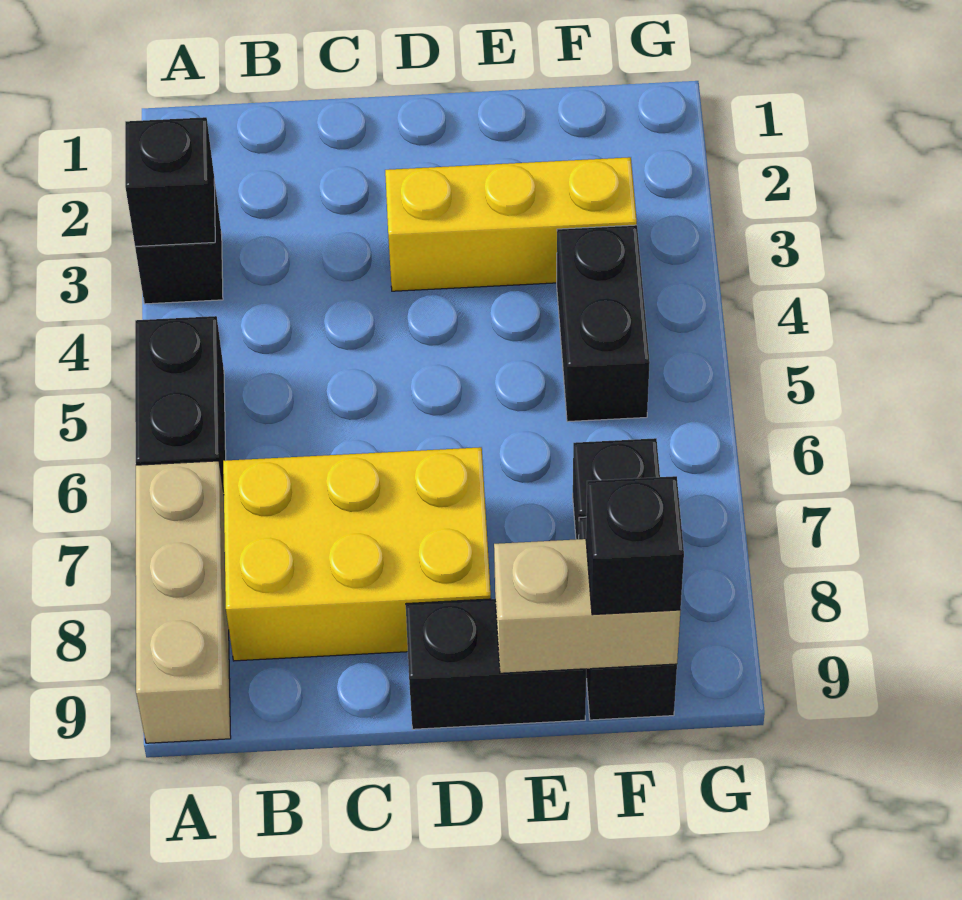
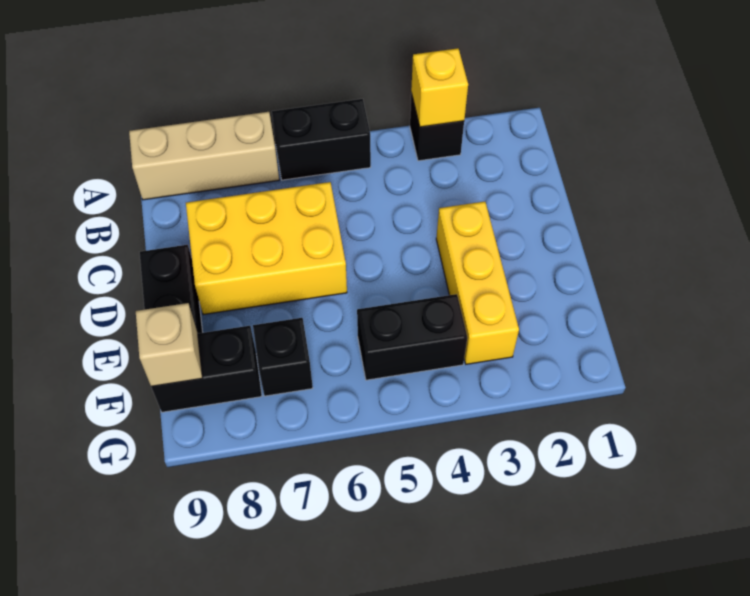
black brick A3 level 2 -> yellow brick A3 level 2
yellow brick B7:D8 level 1 -> yellow brick C6:D8 level 1
tan brick E9:F9 level 2 -> tan brick F9 level 2
black brick F9 level 3 -> none

